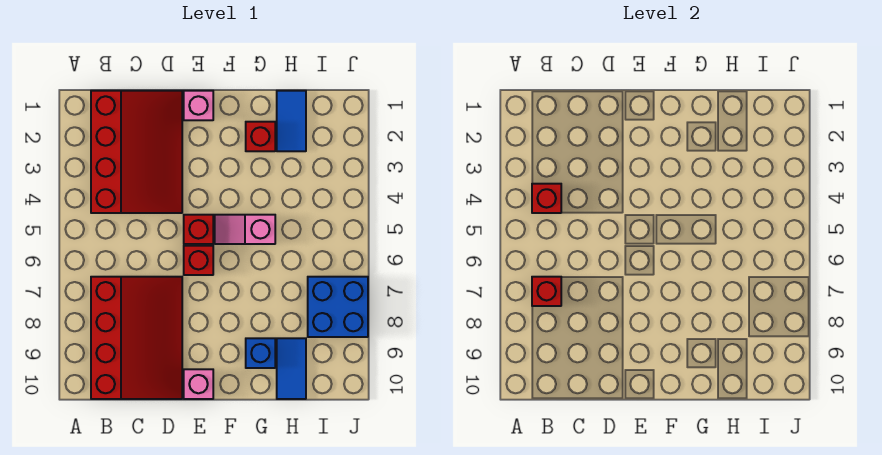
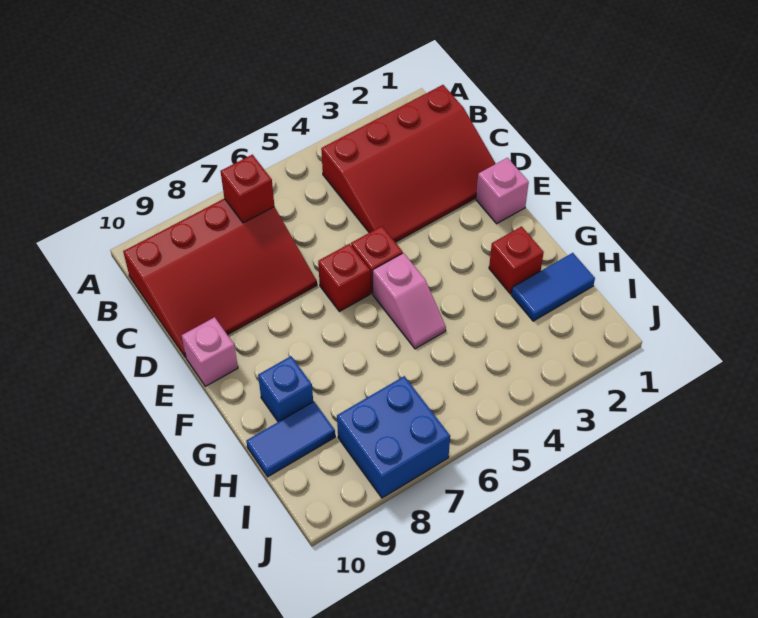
red brick B4 level 2 -> none
pink slope F5:G5 level 1 top G -> pink slope F5:G5 level 1 top F

